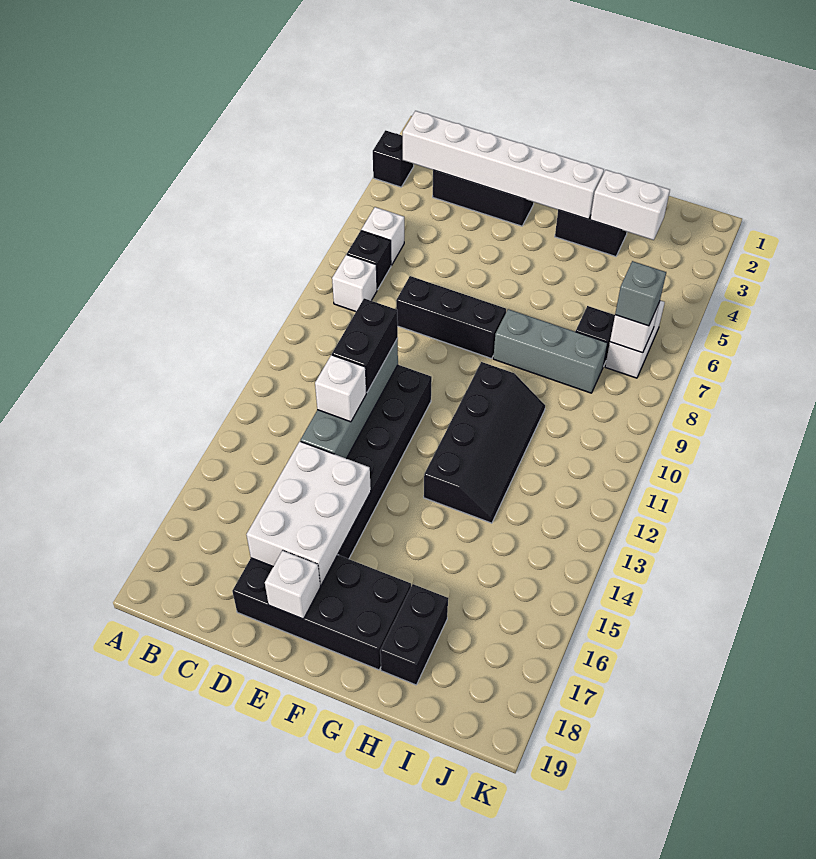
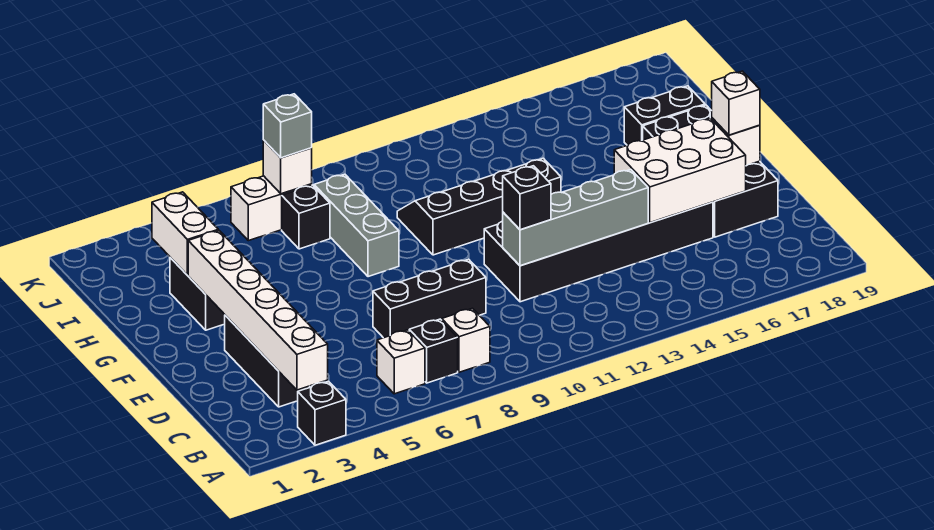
black brick D8:F8 level 1 -> black brick D7:D9 level 1
black brick D11:D12 level 3 -> black brick D11 level 3
white brick D13 level 3 -> white brick E18 level 3

